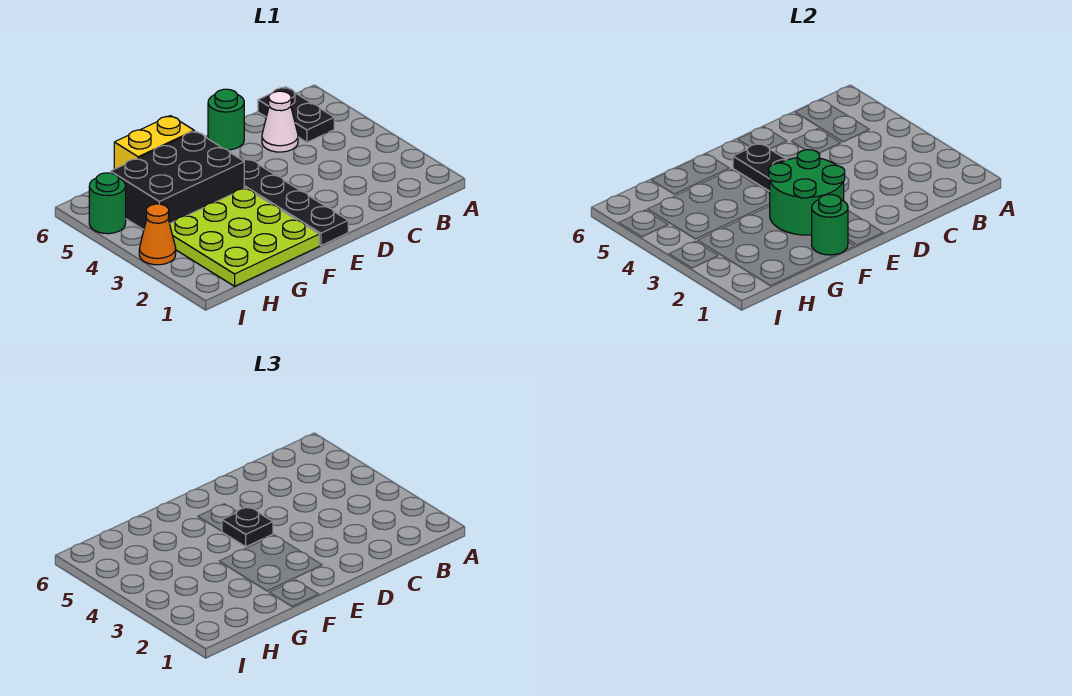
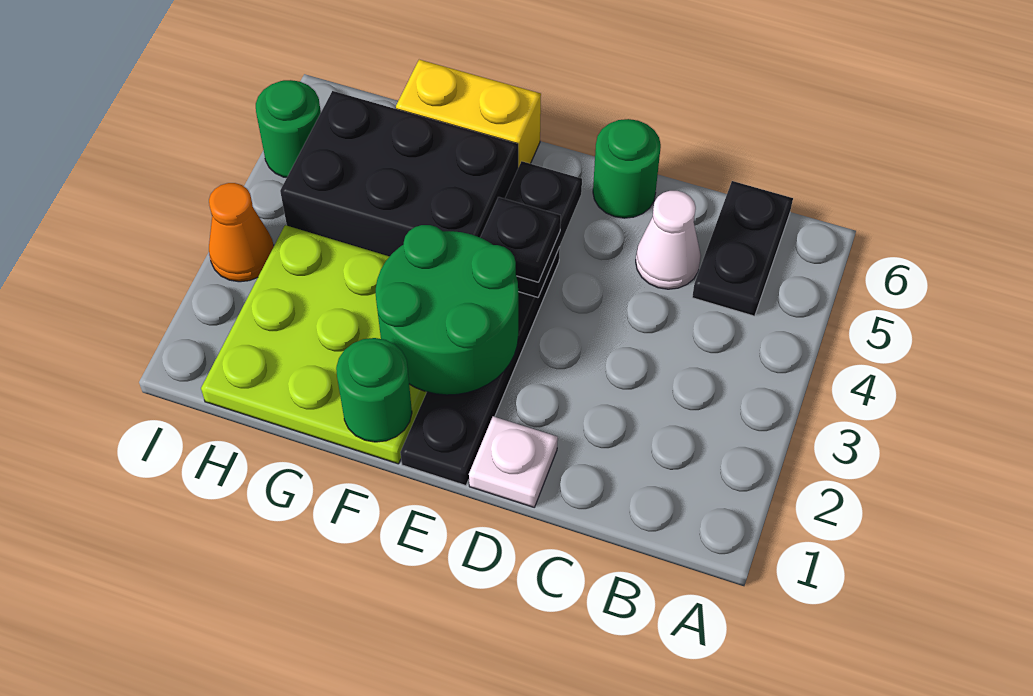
none -> white plate D1 level 1

